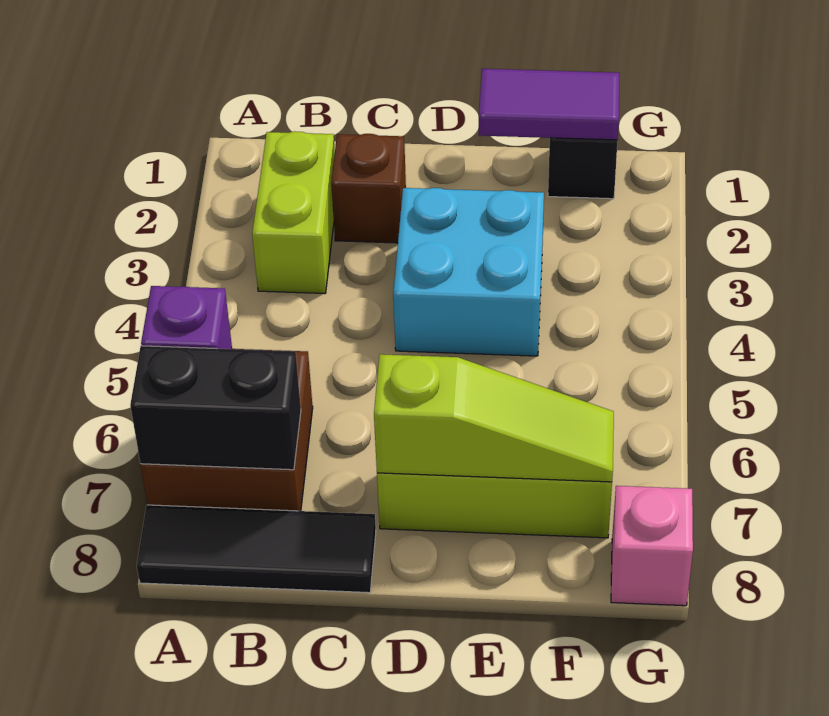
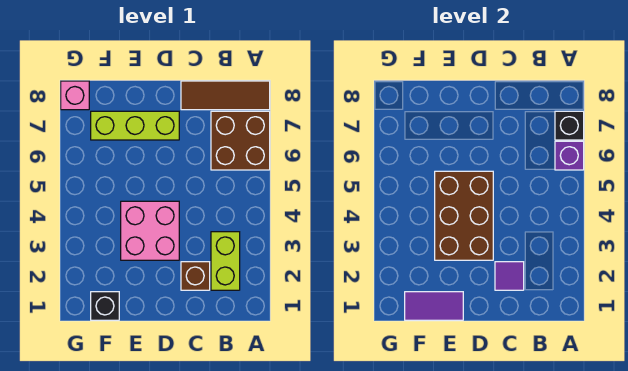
black brick A7:B7 level 2 -> black brick A7 level 2
black tile A8:C8 level 1 -> brown tile A8:C8 level 1
none -> purple tile C2 level 2
cyan brick D3:E4 level 1 -> pink brick D3:E4 level 1
none -> brown brick D3:E5 level 2
lime slope D7:F7 level 2 top D -> none

